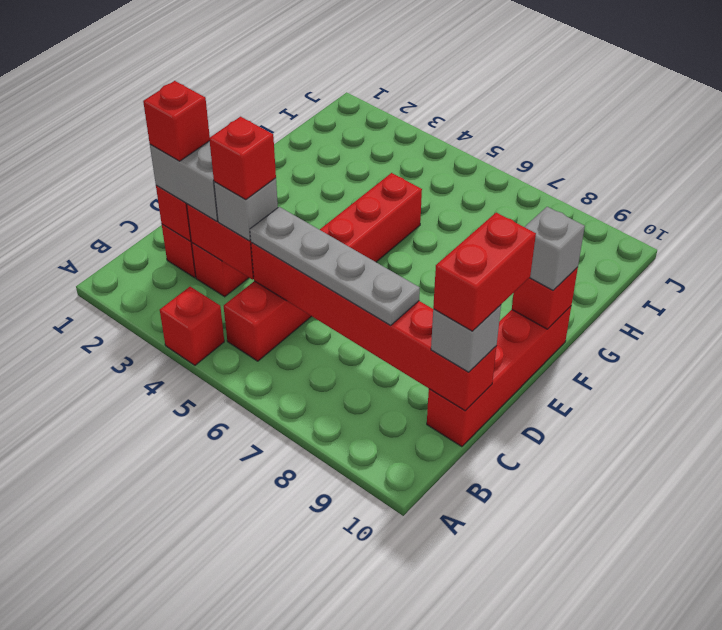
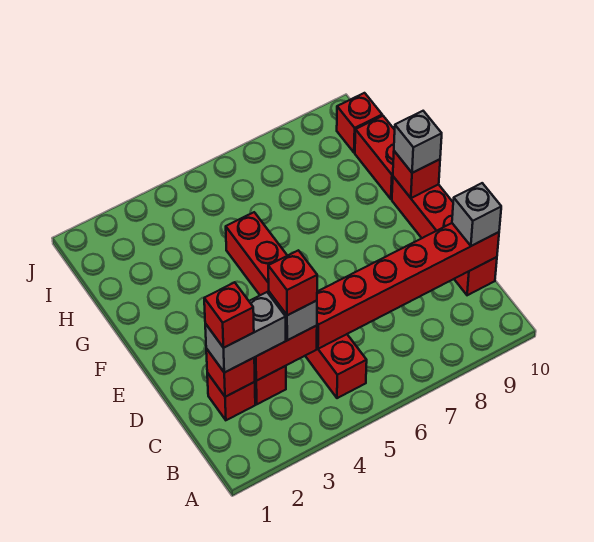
red brick A4 level 1 -> red brick I10 level 1
grey plate C5:C8 level 3 -> none
red brick C10:D10 level 4 -> red brick G10:H10 level 1

